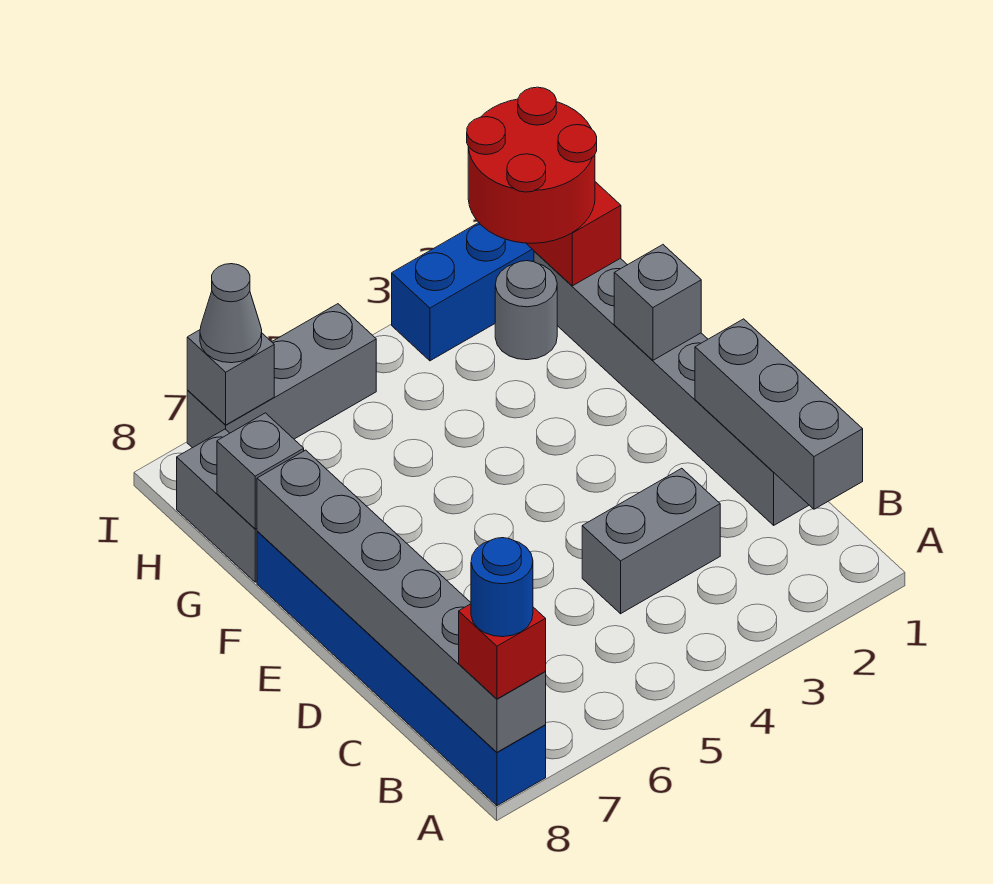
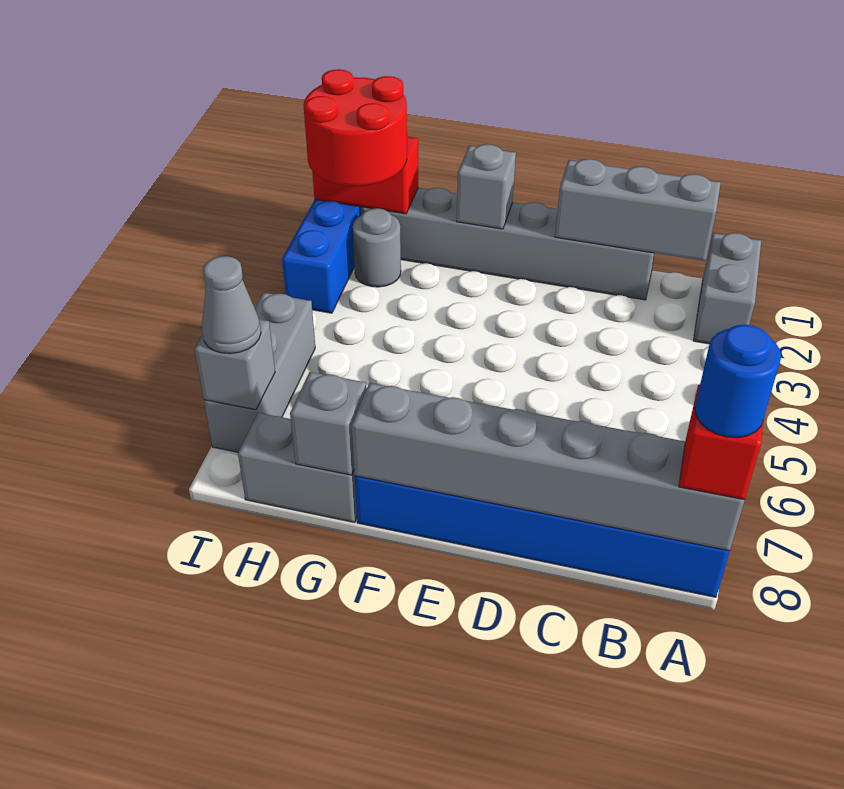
grey brick C3:C4 level 1 -> grey brick A1:A2 level 1

